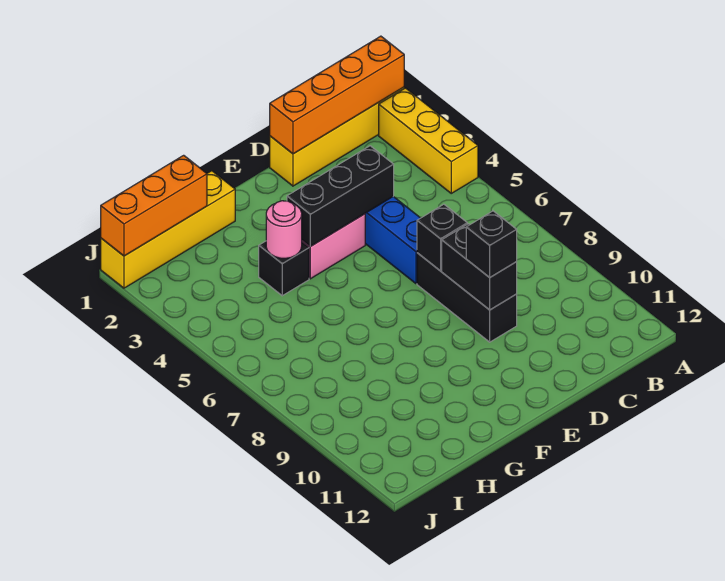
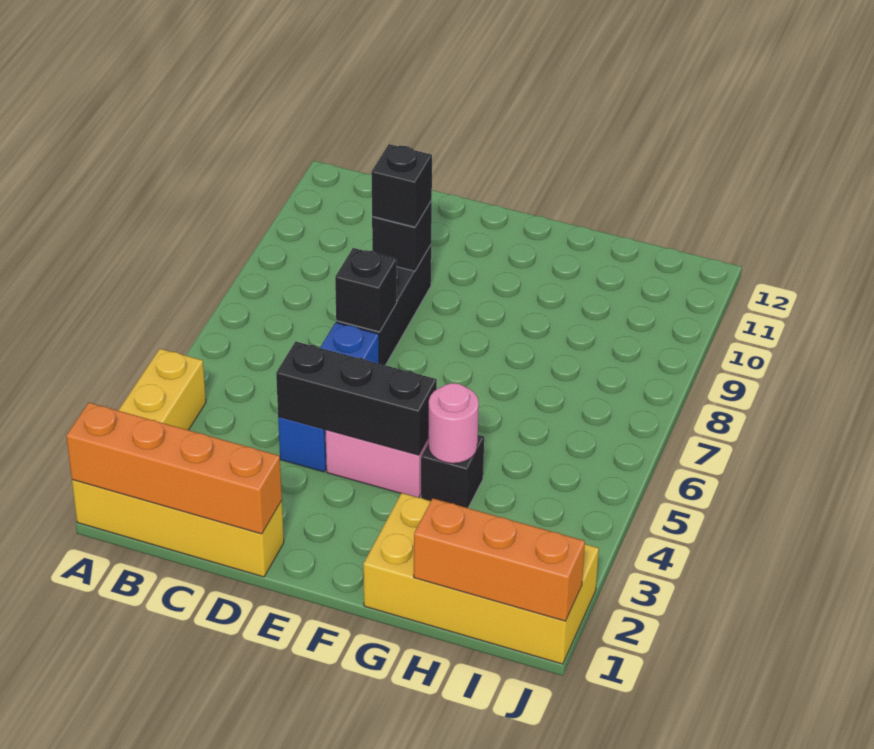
black brick D8:D9 level 2 -> black brick D9 level 2
yellow brick G1:J1 level 1 -> yellow brick G1:J2 level 1

